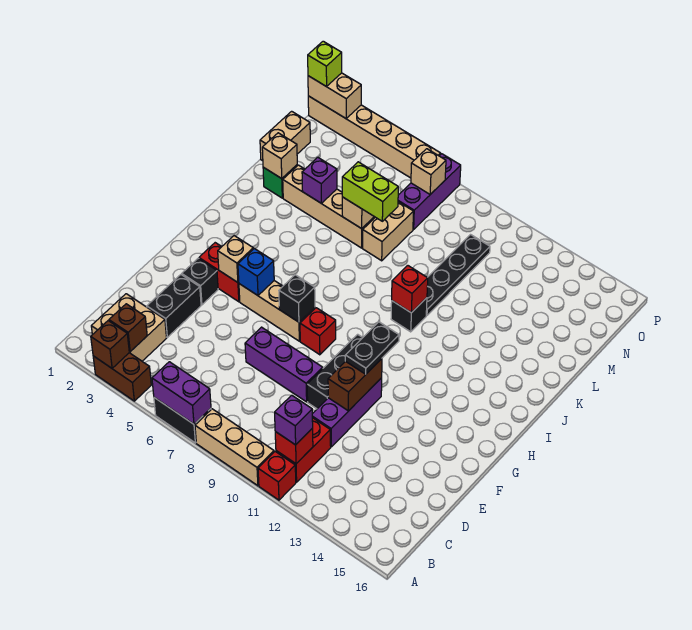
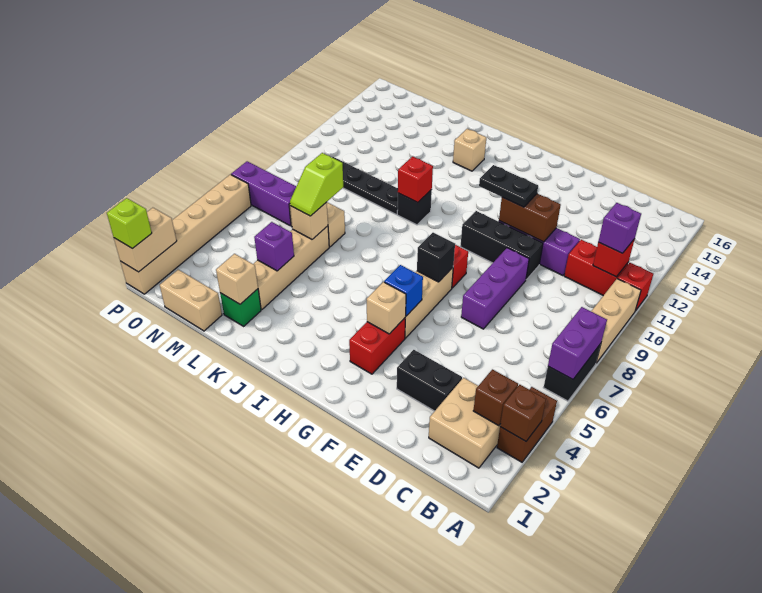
black brick F3 level 1 -> none
lime brick L6:L7 level 3 -> lime slope L6:L7 level 3 top 7
tan brick O7 level 2 -> tan brick J14 level 1

